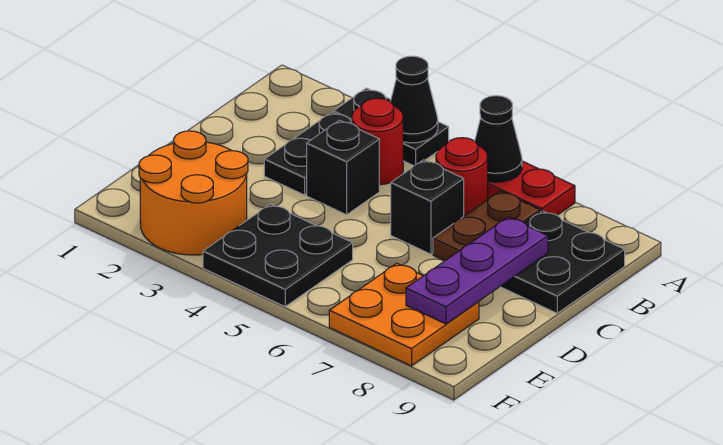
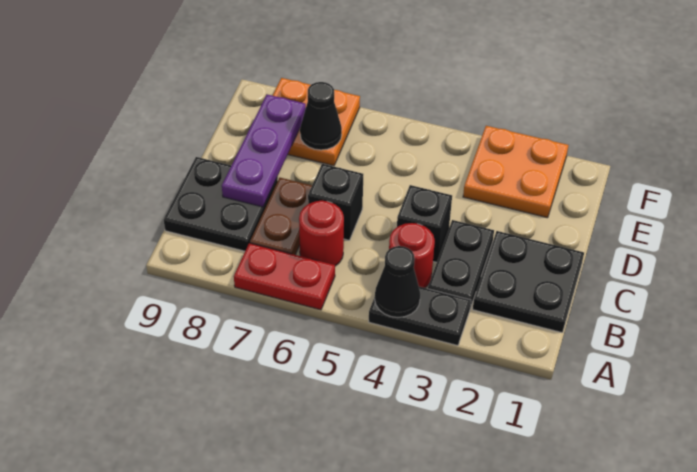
black cone A6 level 2 -> black cone E7 level 2
orange round brick E2:F3 level 1 -> orange plate E2:F3 level 1
black plate E4:F5 level 1 -> black plate B1:C2 level 1

